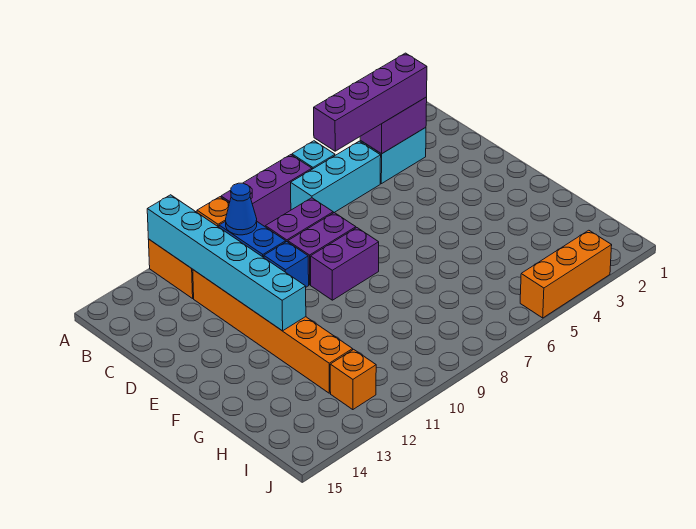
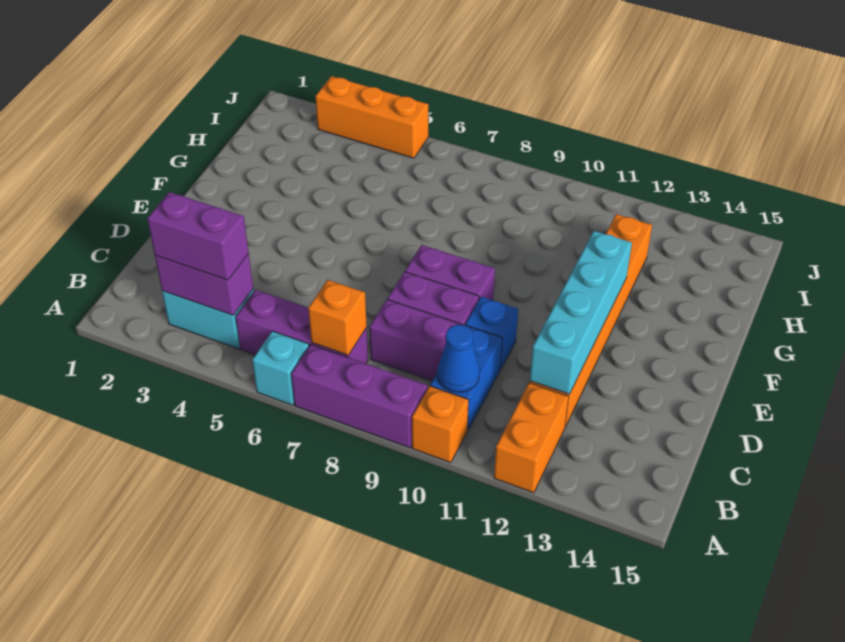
cyan brick A12:F12 level 2 -> cyan brick C12:F12 level 2
purple brick B3:B6 level 3 -> purple brick B3:B4 level 3
cyan brick B5:B7 level 1 -> purple brick B5:B7 level 1
orange brick I12 level 1 -> orange brick B7 level 2

